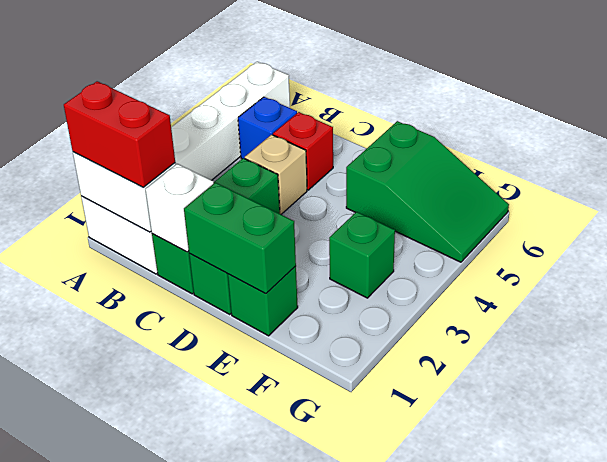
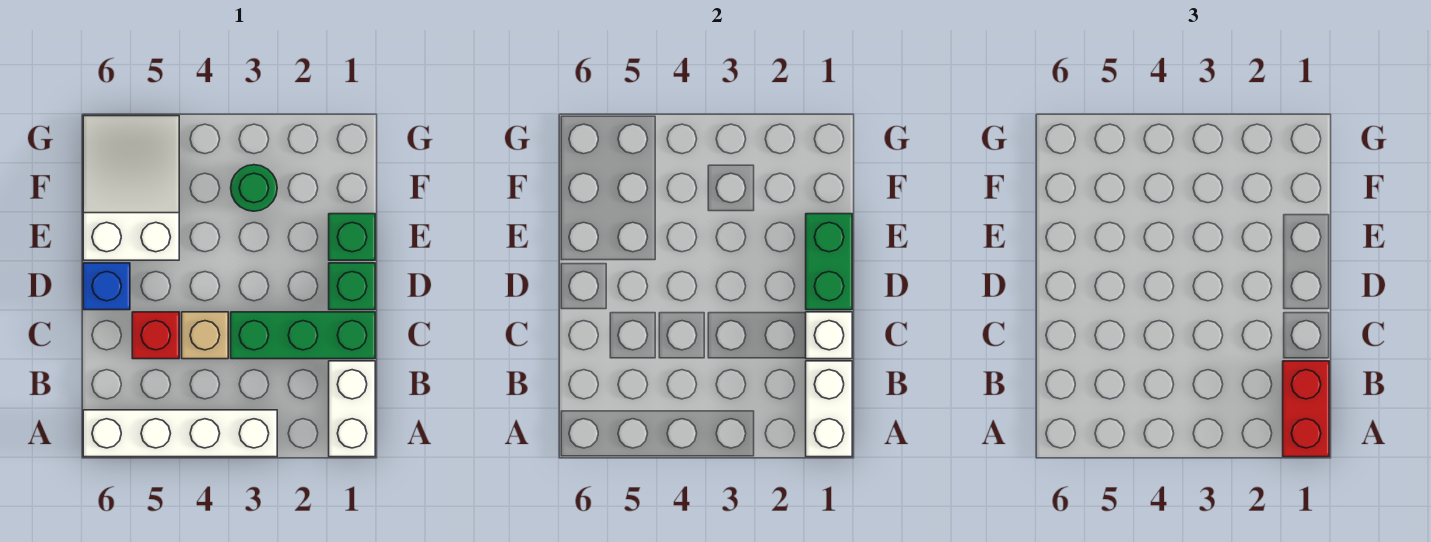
blue brick B5 level 1 -> blue brick D6 level 1
green slope E5:G6 level 1 top E -> white slope E5:G6 level 1 top E
green brick F3 level 1 -> green round brick F3 level 1

